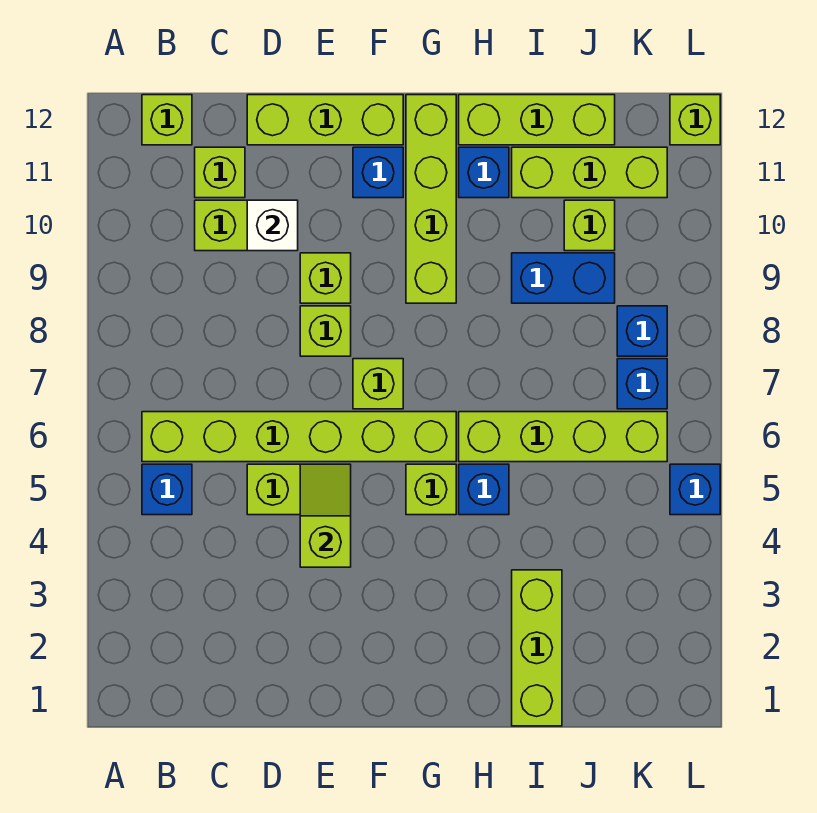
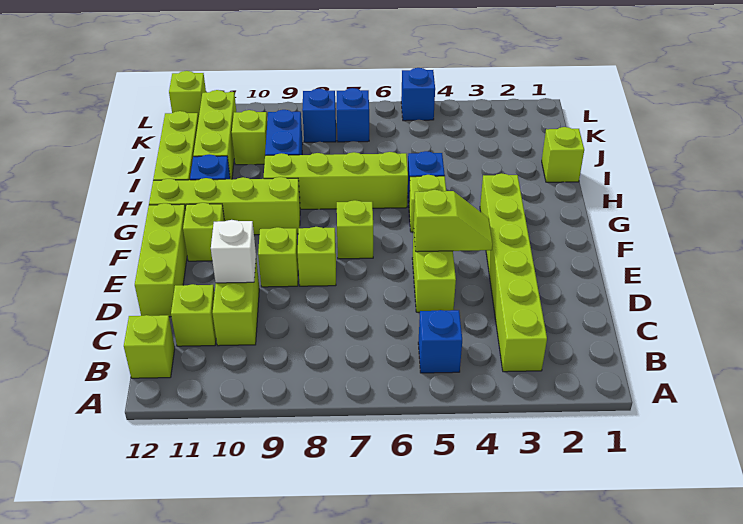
lime brick B6:G6 level 1 -> lime brick B3:G3 level 1
lime slope E4:E5 level 2 top 4 -> lime slope E4:E5 level 2 top 5
blue brick F11 level 1 -> lime brick F11 level 1
lime brick H6:K6 level 1 -> lime brick H6:H9 level 1
lime brick I1:I3 level 1 -> lime brick I1 level 1

